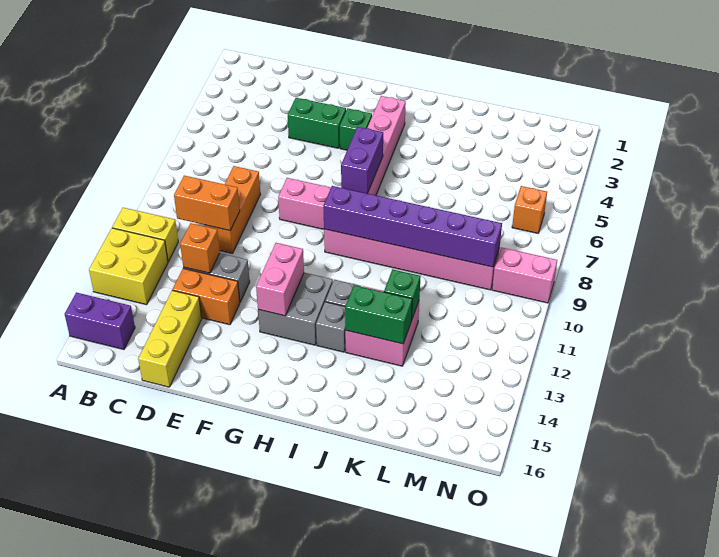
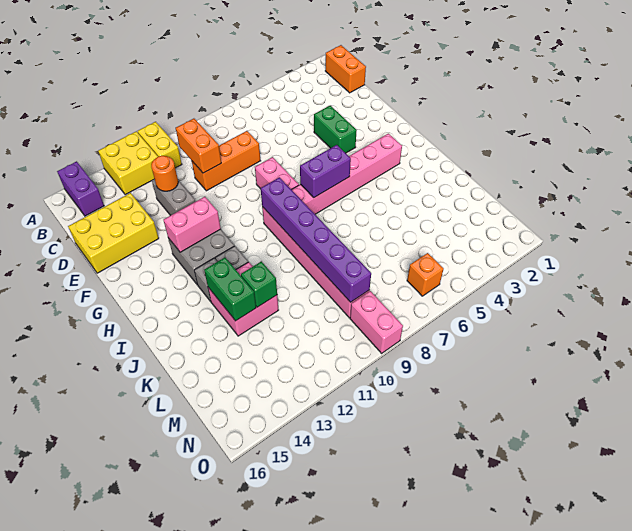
orange brick D12 level 2 -> orange round brick D12 level 2
orange brick D13:E13 level 1 -> orange brick B1:C1 level 1
yellow brick D14:D16 level 1 -> yellow brick D14:E16 level 1
green brick G4 level 1 -> none

